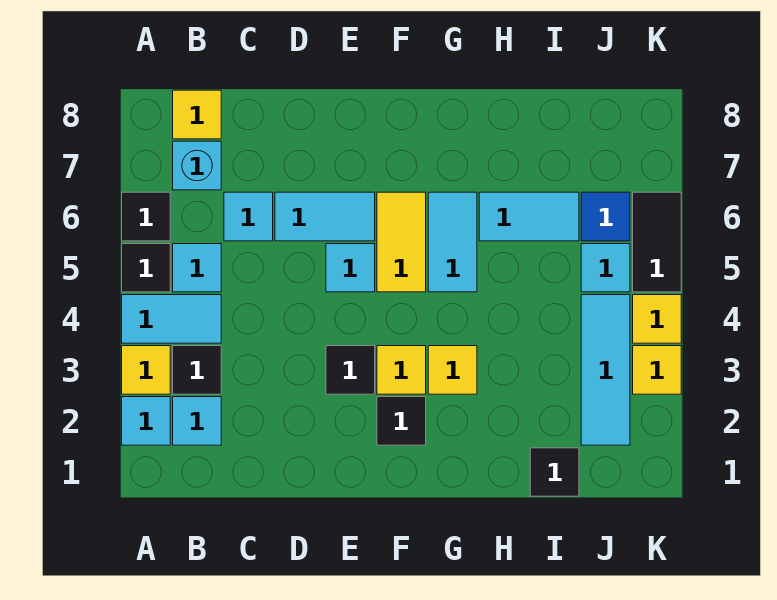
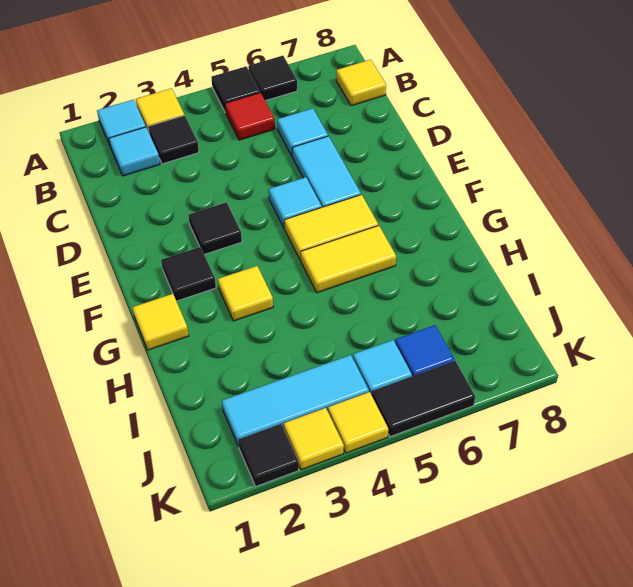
cyan tile A4:B4 level 1 -> none
cyan tile B5 level 1 -> red tile B5 level 1
cyan brick B7 level 1 -> none
yellow tile F3 level 1 -> yellow tile G1 level 1
cyan tile G5:G6 level 1 -> yellow tile G5:G6 level 1
cyan tile H6:I6 level 1 -> none
black tile I1 level 1 -> black tile K2 level 1

